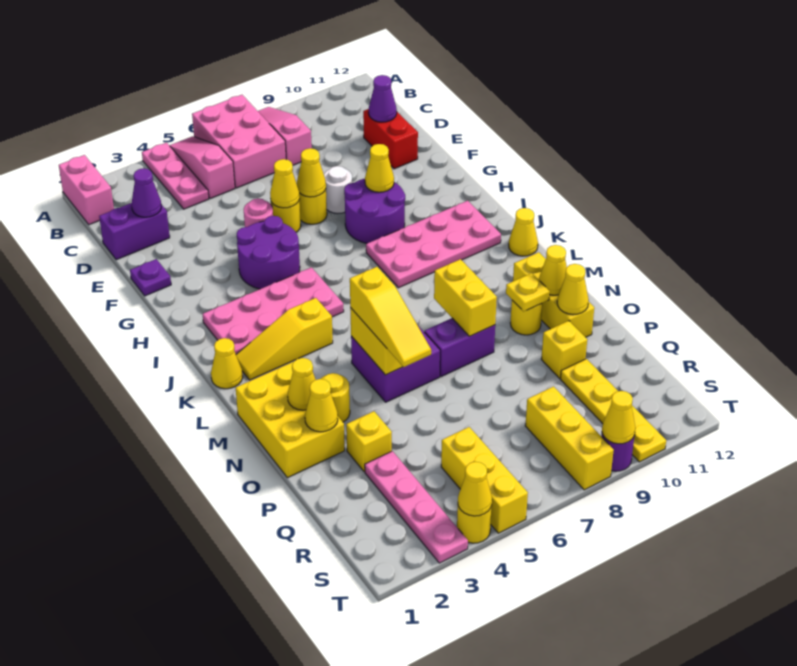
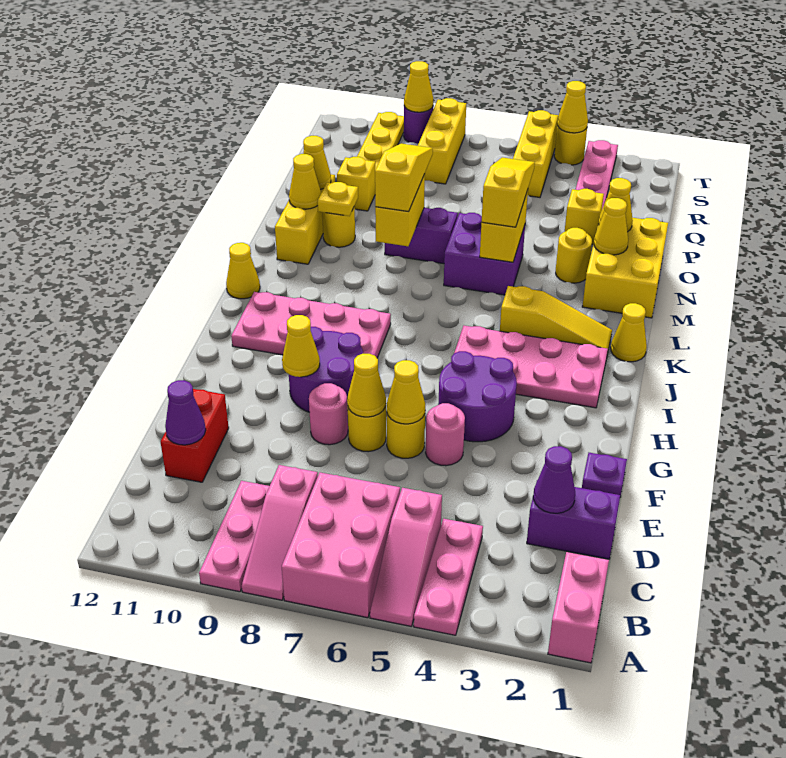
none -> pink plate A9:C9 level 1
white round brick F8 level 1 -> pink round brick F8 level 1
none -> yellow slope M8:O8 level 3 top M

